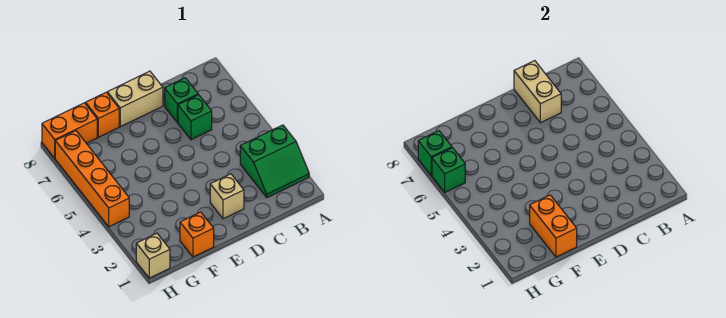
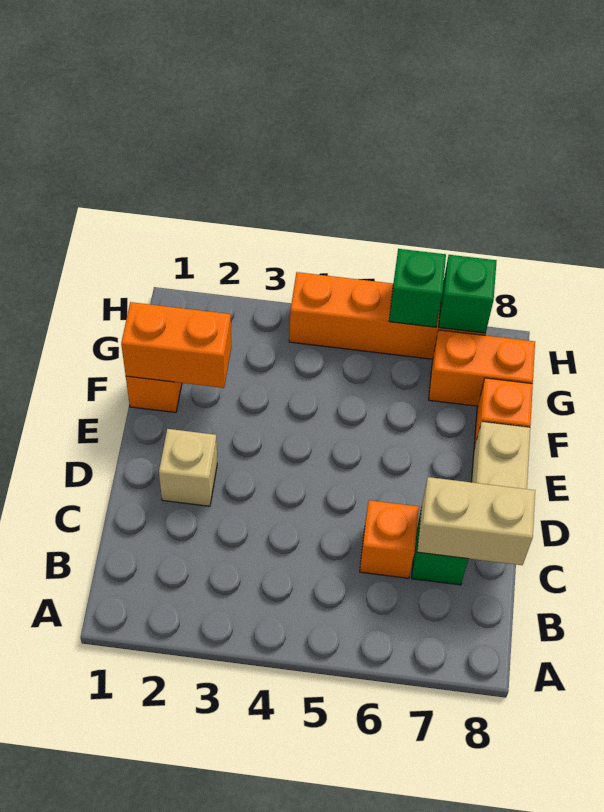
green slope A2:B3 level 1 top 3 -> none
green brick C6 level 1 -> orange brick C6 level 1
orange brick G8:H8 level 1 -> orange brick G7:G8 level 1
tan brick H1 level 1 -> none

